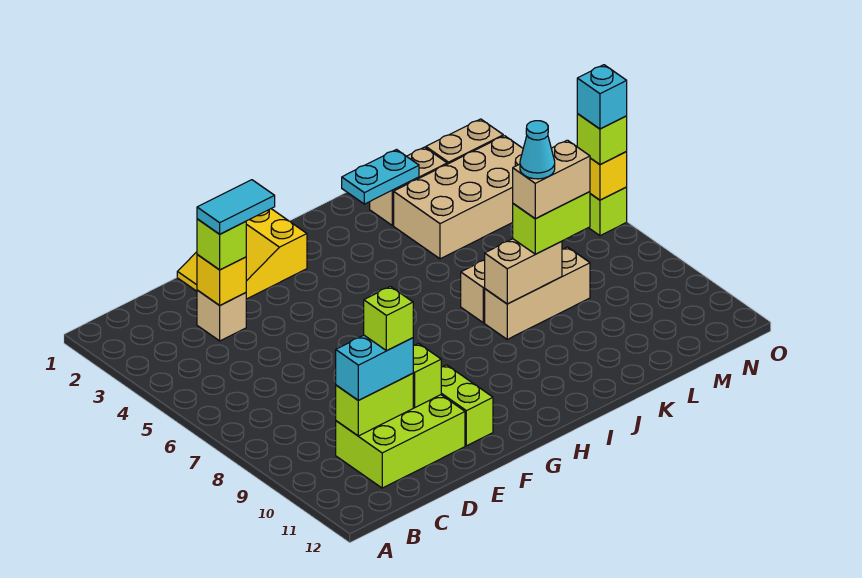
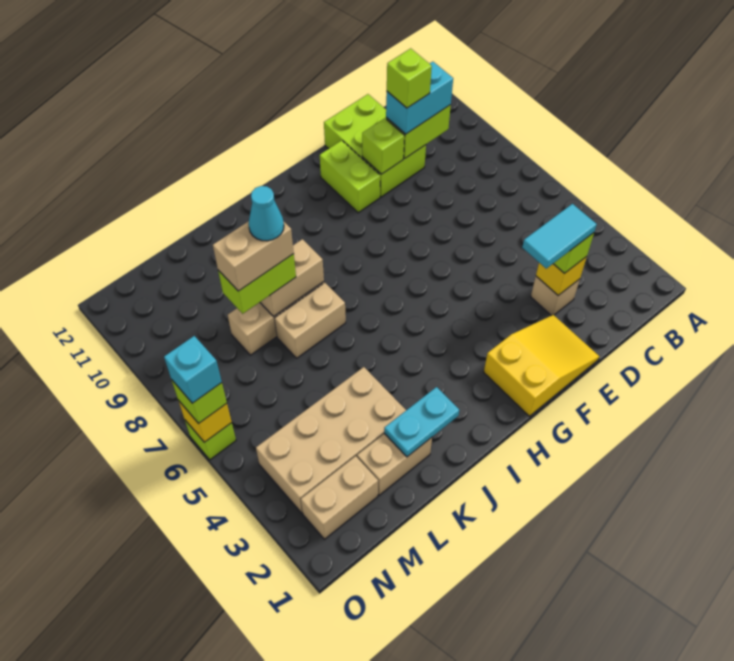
lime brick C10:E11 level 1 -> lime brick D10:E12 level 1

